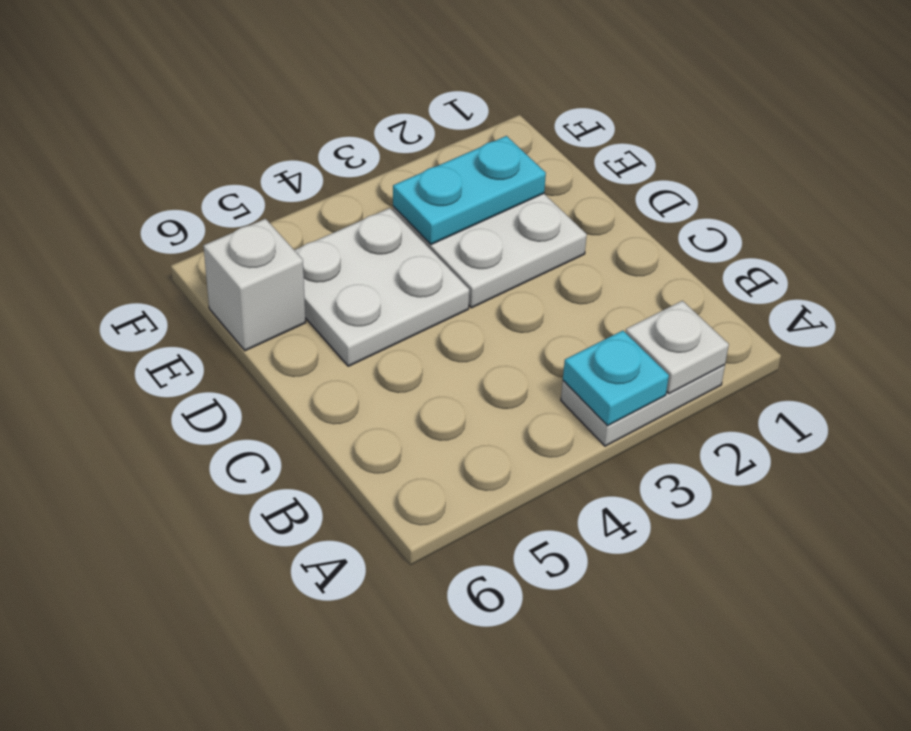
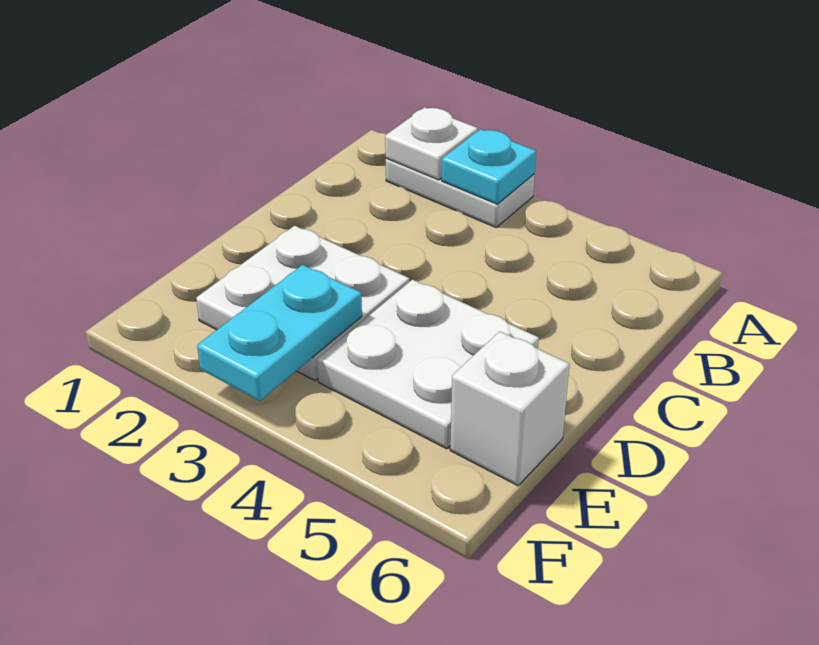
cyan plate E2:E3 level 2 -> cyan plate E3:F3 level 2

